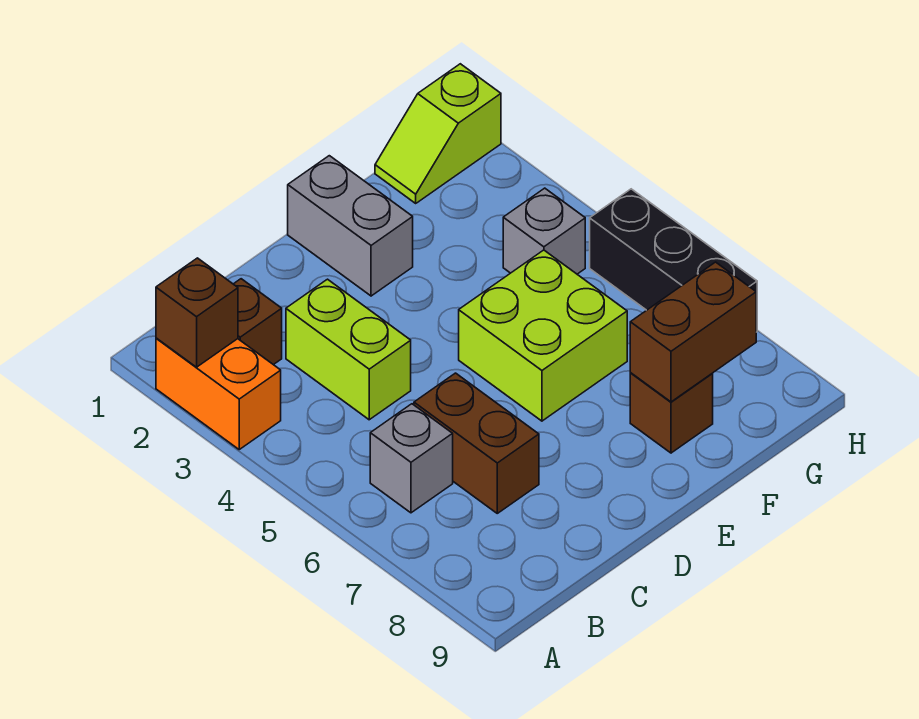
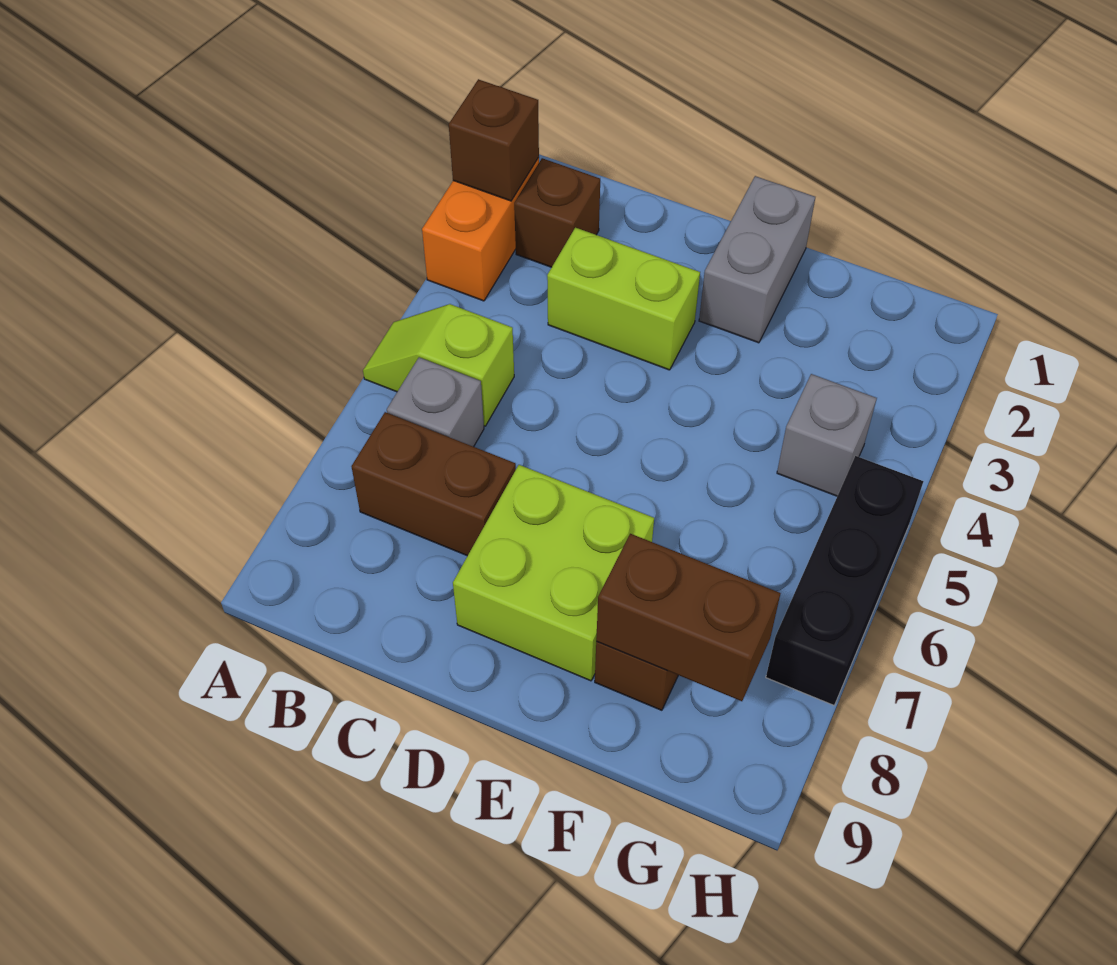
lime brick C3:C4 level 1 -> lime brick C3:D3 level 1
brown brick C6:C7 level 1 -> brown brick B7:C7 level 1
lime brick E5:F6 level 1 -> lime brick D7:E8 level 1
lime slope G1:H1 level 1 top H -> lime slope A5:B5 level 1 top B

